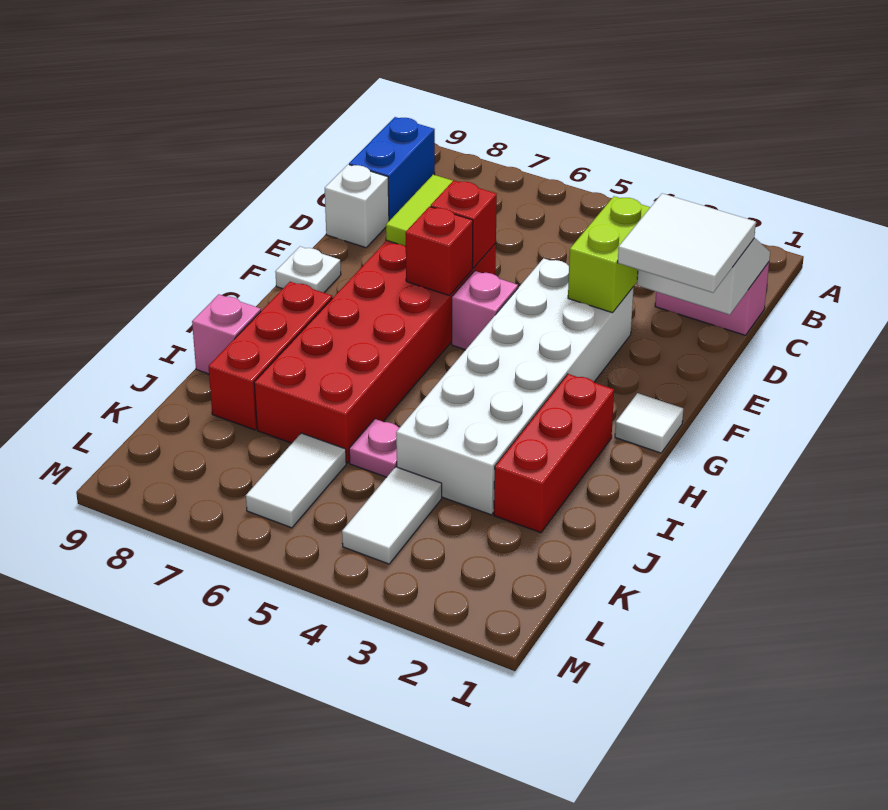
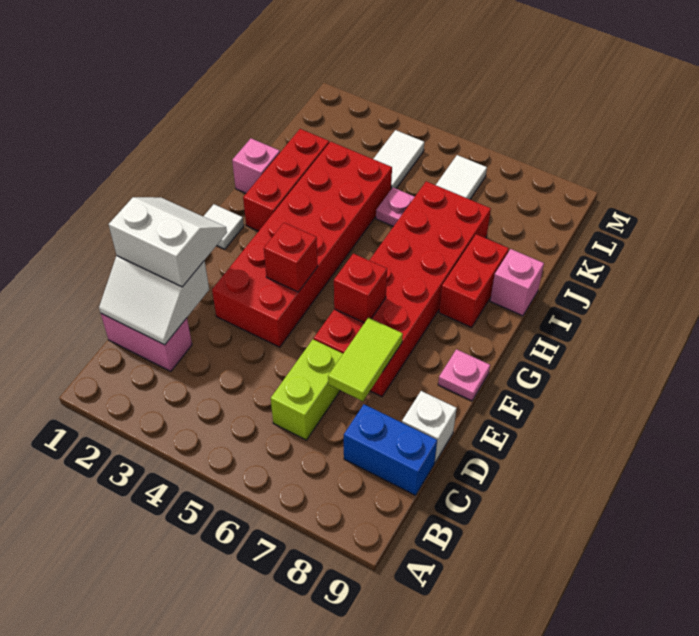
blue brick B9:C9 level 1 -> blue brick C8:C9 level 1
white tile D1:E2 level 3 -> white slope D1:E2 level 3 top D
lime brick D3:E3 level 2 -> lime brick C6:D6 level 1
white brick E3:J4 level 1 -> red brick E3:J4 level 1
red brick E6 level 2 -> red brick F4 level 2
pink brick F5 level 1 -> pink brick I1 level 1
white plate F9 level 1 -> pink plate F9 level 1
red brick H8:J8 level 1 -> red brick H8:I8 level 1

